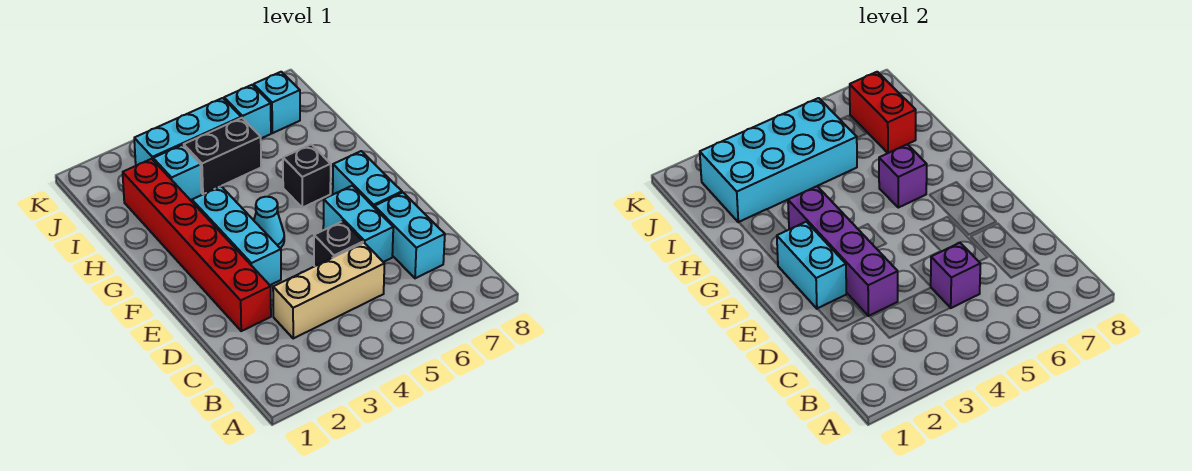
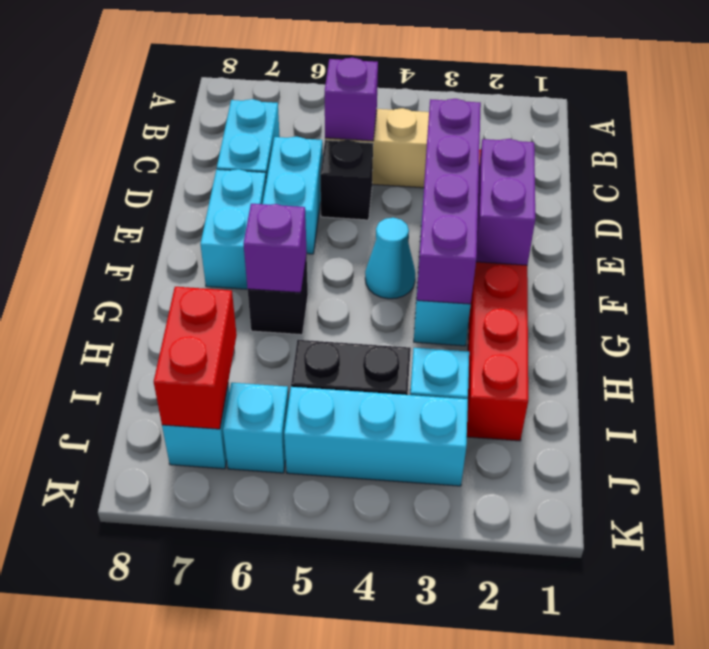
cyan brick E2:F2 level 2 -> purple brick E2:F2 level 2
cyan brick I2:J5 level 2 -> none

